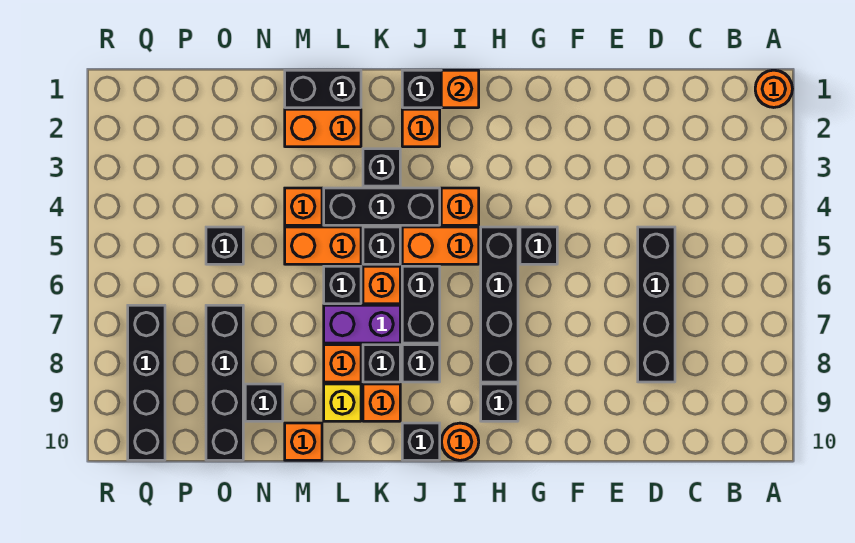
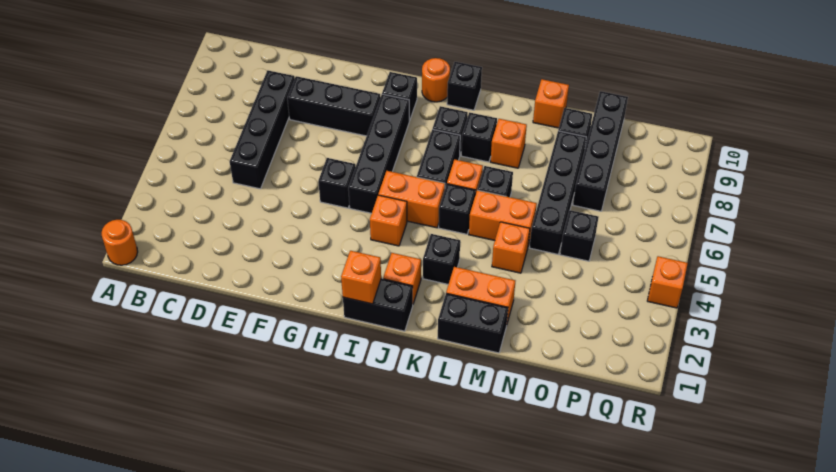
black brick J4:L4 level 1 -> black brick E8:G8 level 1
purple brick K7:L7 level 1 -> none
orange brick K9 level 1 -> orange brick R4 level 1
yellow brick L9 level 1 -> none
black brick Q7:Q10 level 1 -> black brick N5:N8 level 1

